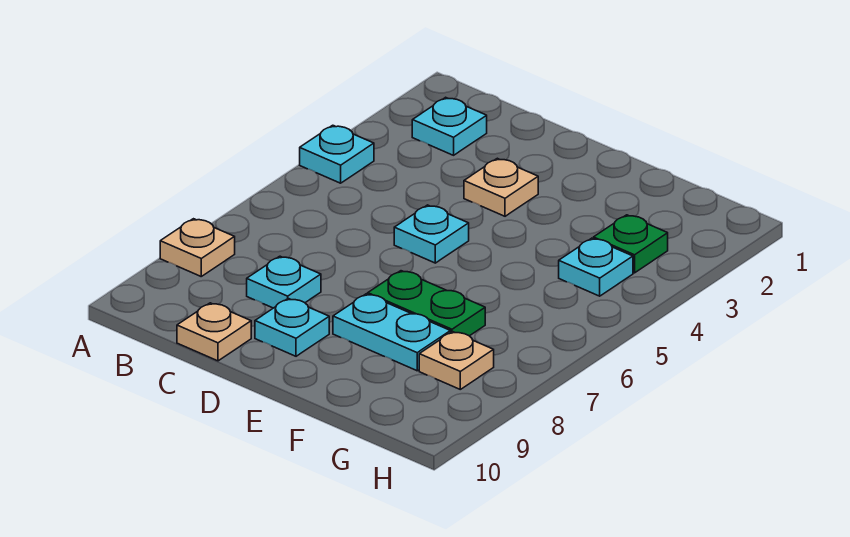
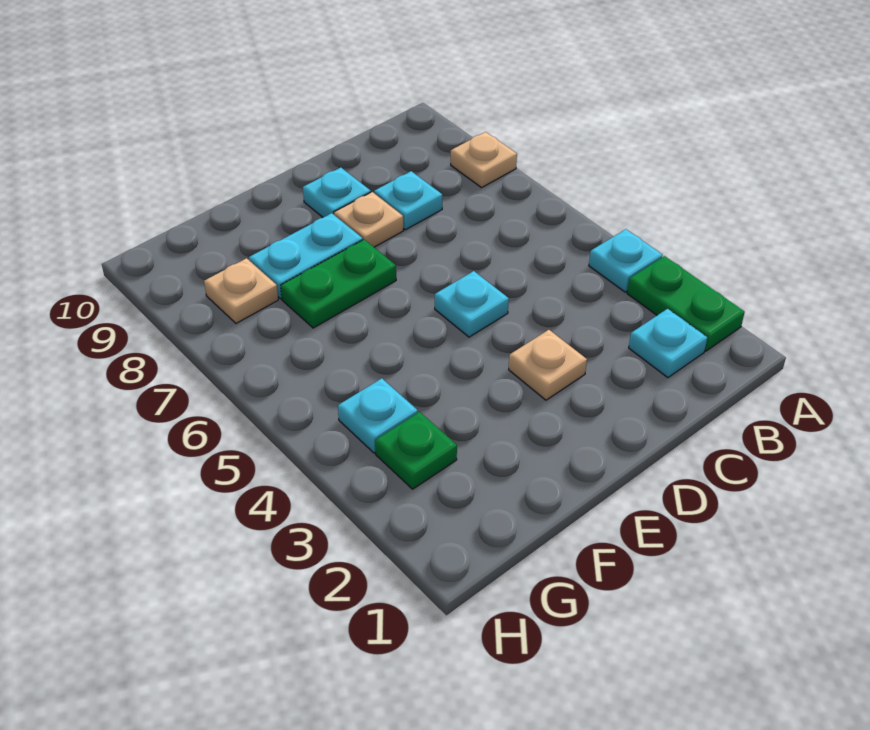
none -> green plate A2:A3 level 1
tan plate C10 level 1 -> tan plate D8 level 1

